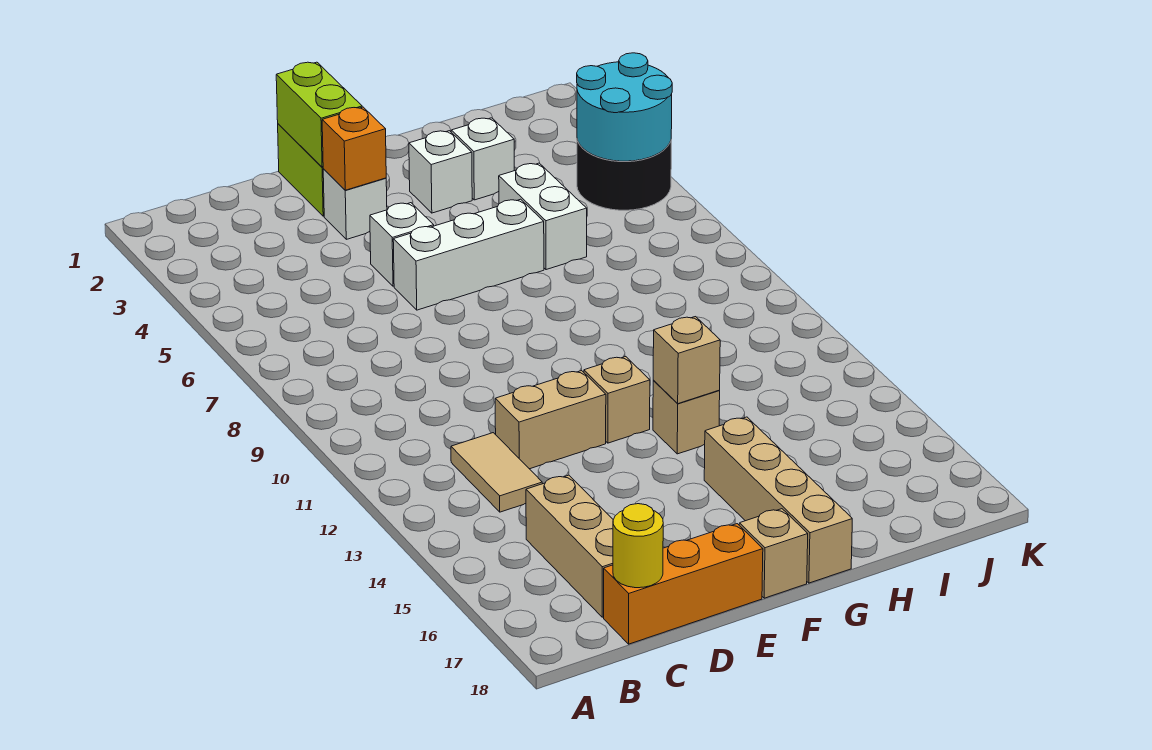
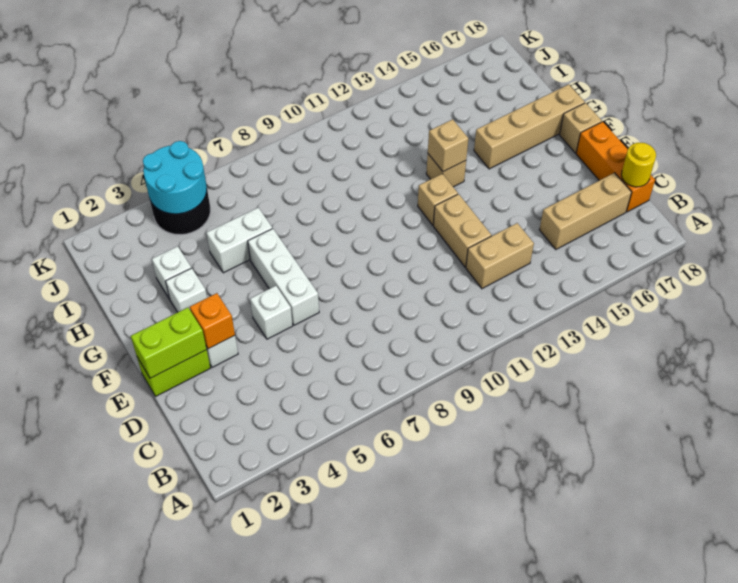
tan tile C12:C13 level 1 -> tan brick C12:C13 level 1

